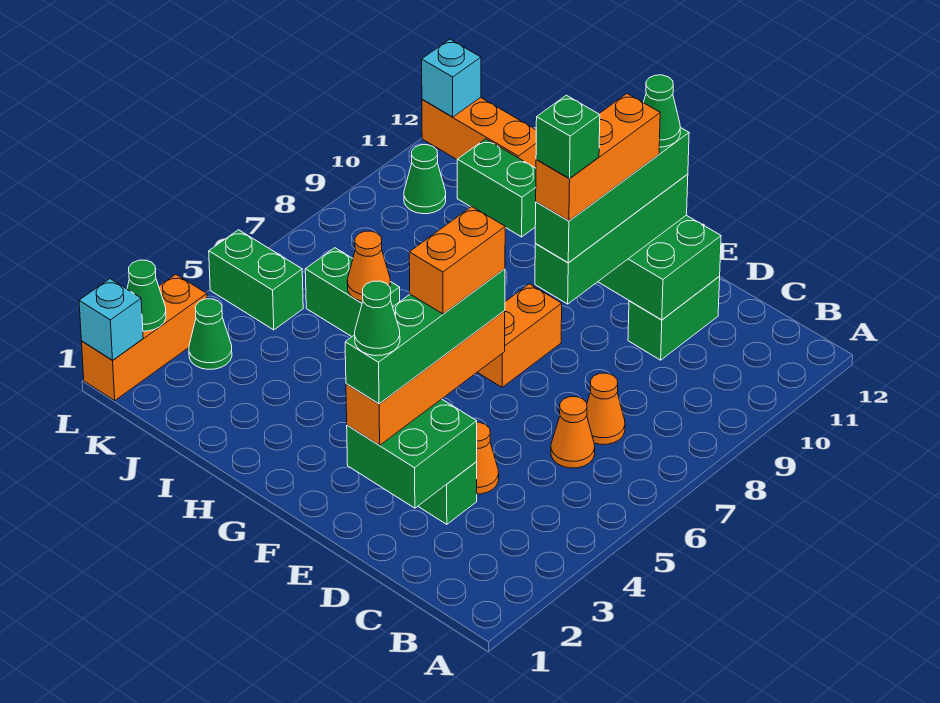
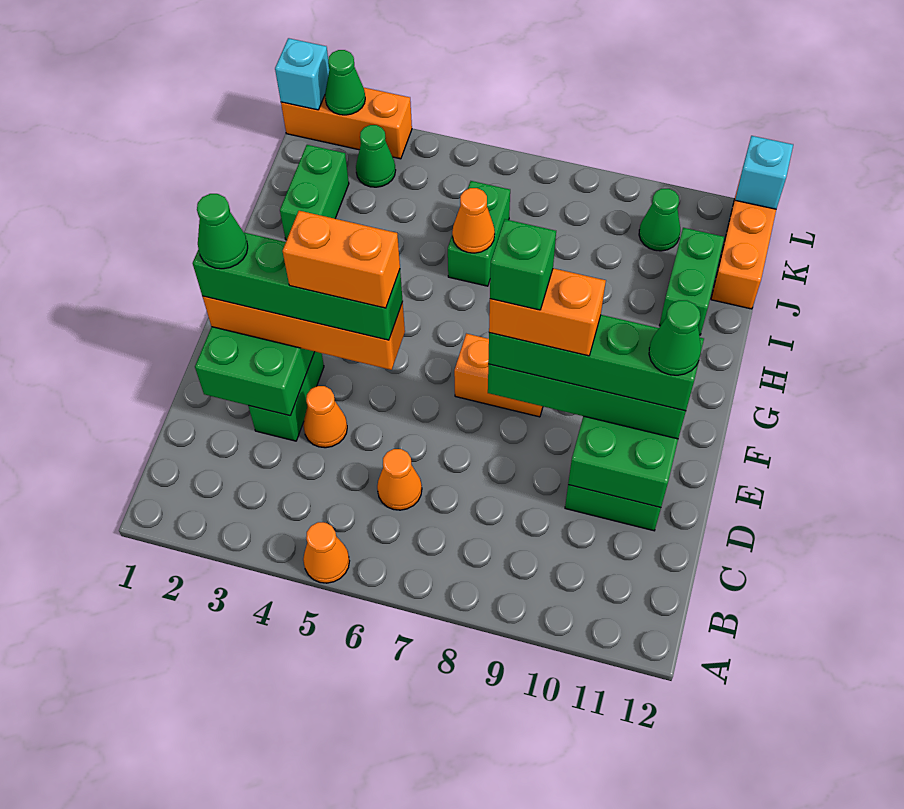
orange cone C7 level 1 -> orange cone A5 level 1
orange brick E8:E10 level 5 -> orange brick E8:E9 level 5
green brick K5:L5 level 1 -> green brick I2:J2 level 1

